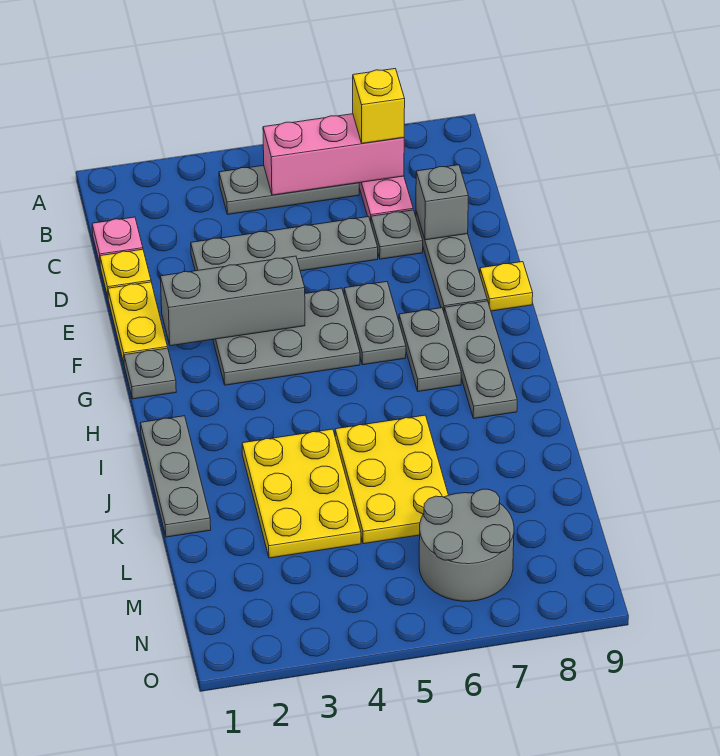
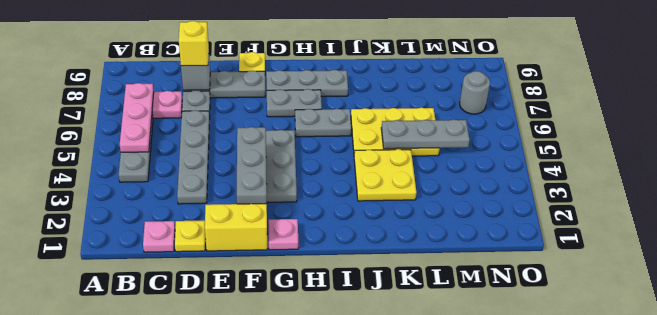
pink brick B5:B7 level 2 -> pink plate B5:B7 level 2
yellow brick B7 level 3 -> yellow brick D8 level 3
yellow plate E1:F1 level 1 -> yellow brick E1:F1 level 1
grey plate F6:G6 level 1 -> grey plate H6:I6 level 1
grey plate G1 level 1 -> pink plate G1 level 1
grey plate I1:K1 level 1 -> grey plate K5:M5 level 2
yellow plate J3:L4 level 1 -> yellow plate J3:K4 level 1
grey round brick M6:N7 level 1 -> grey round brick N7 level 1

